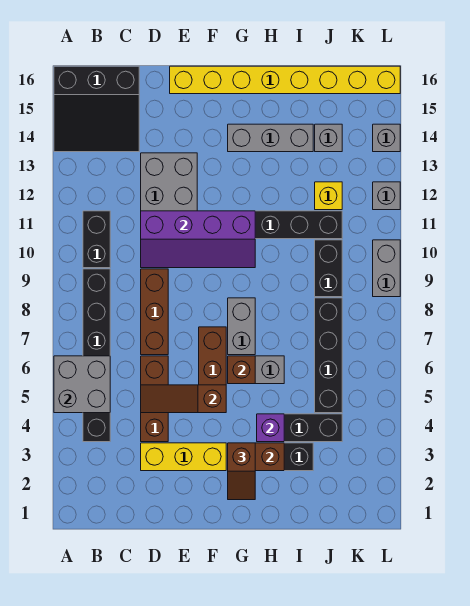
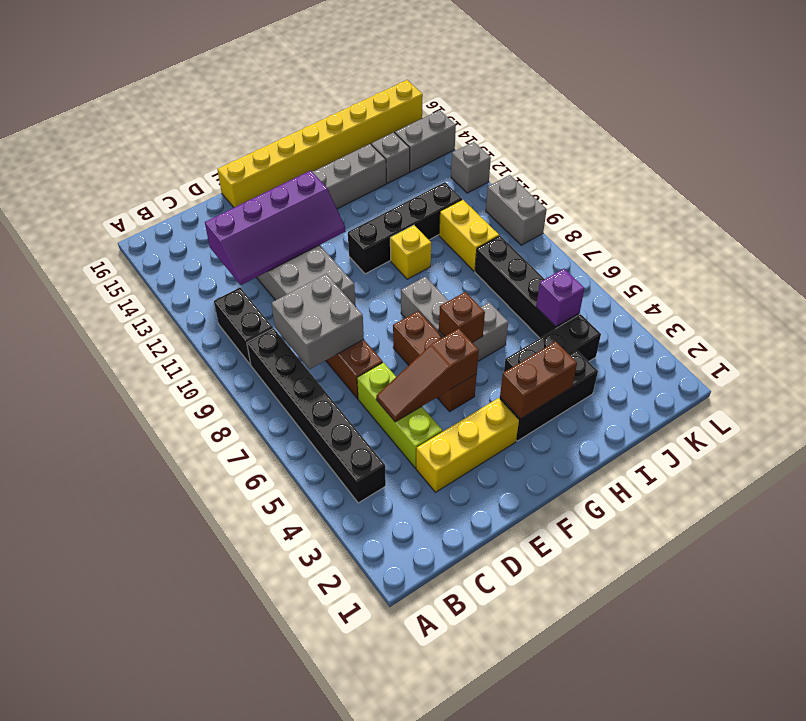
grey brick A5:B6 level 2 -> grey brick C8:D9 level 2
black slope A14:C16 level 1 top 16 -> none
brown brick D4:D6 level 1 -> lime brick D4:D6 level 1
purple slope D10:G11 level 2 top 11 -> purple slope C12:F13 level 2 top 13
brown slope G2:G3 level 3 top 3 -> none
purple brick H4 level 2 -> purple brick J5 level 2
black brick J9:J10 level 1 -> yellow brick J9:J10 level 1
yellow brick J12 level 1 -> yellow brick H10 level 1
grey brick L14 level 1 -> grey brick K14:L14 level 1

